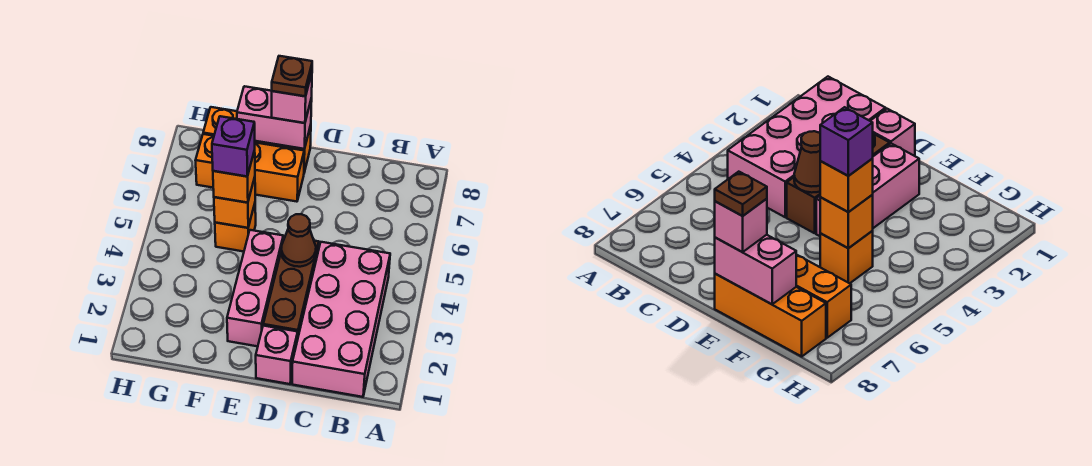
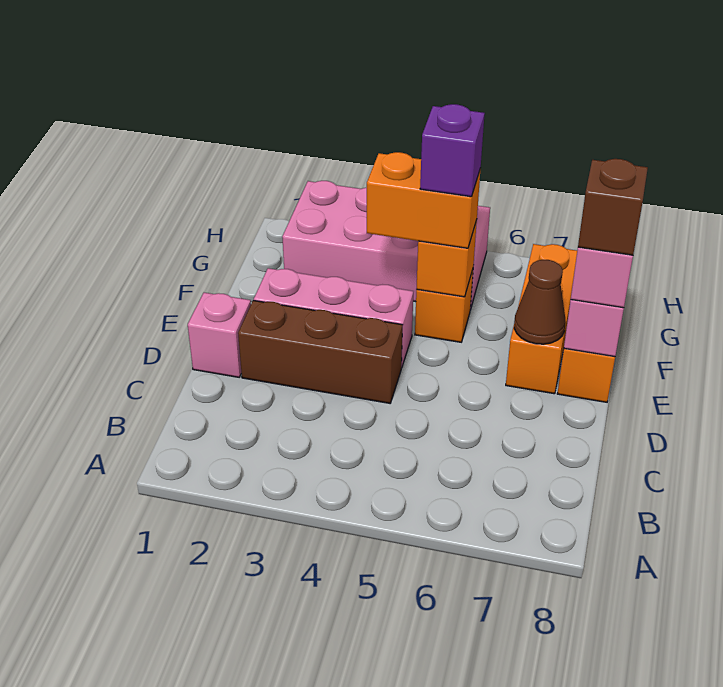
pink brick B1:C4 level 1 -> pink brick G2:H5 level 1
brown cone D4 level 2 -> brown cone E7 level 2
brown plate E8 level 4 -> brown brick E8 level 4
orange brick F5 level 3 -> orange brick F4:F5 level 3

